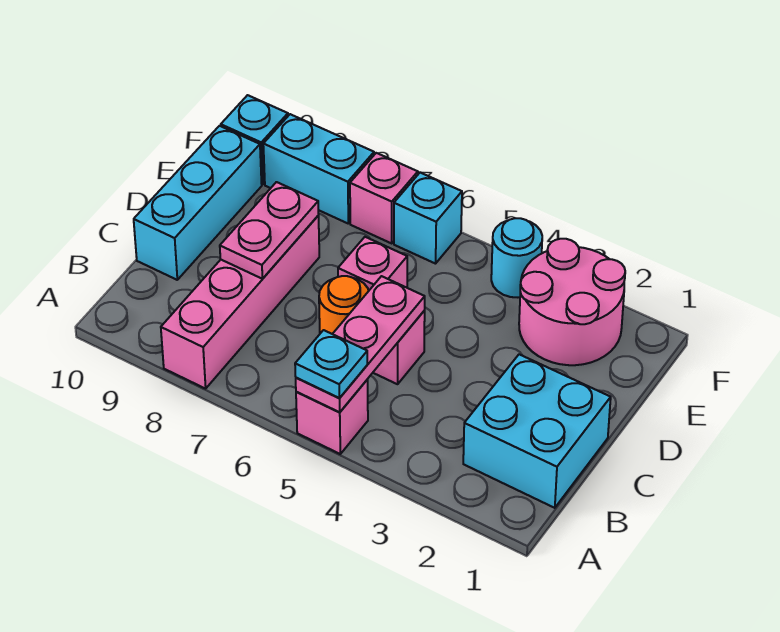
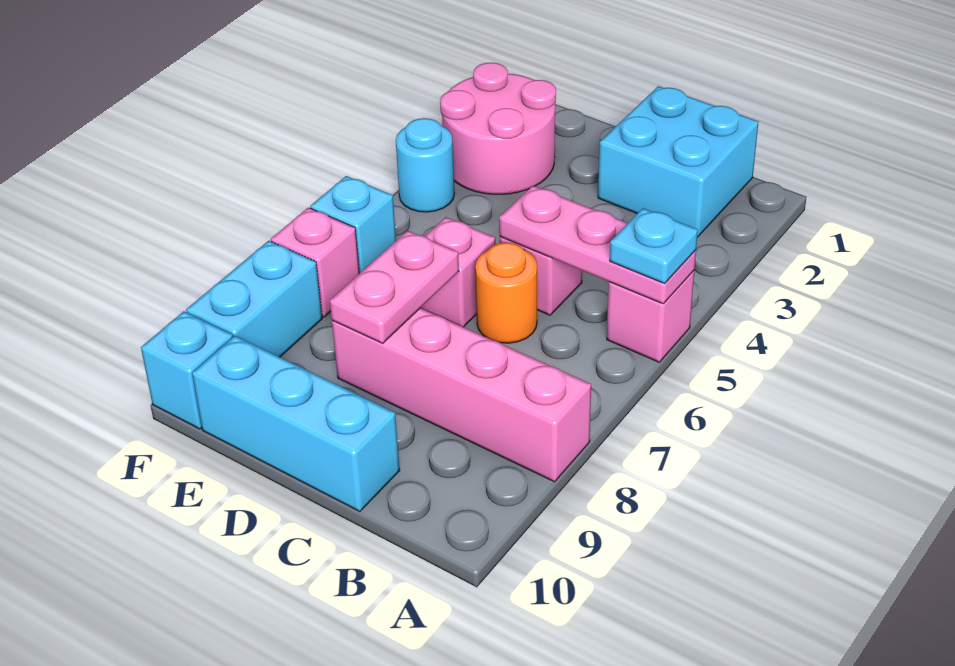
pink plate C8:D8 level 2 -> pink plate D7:D8 level 2

